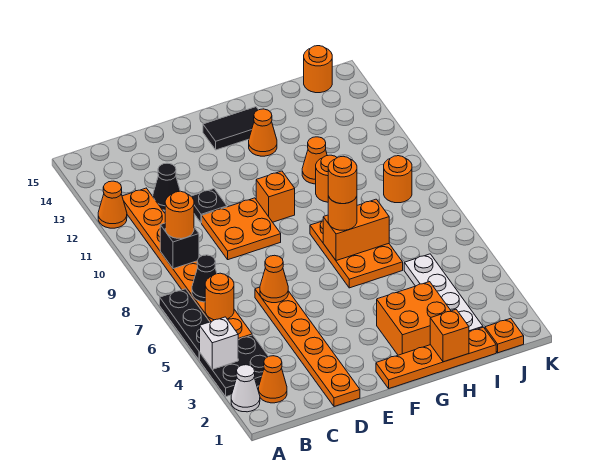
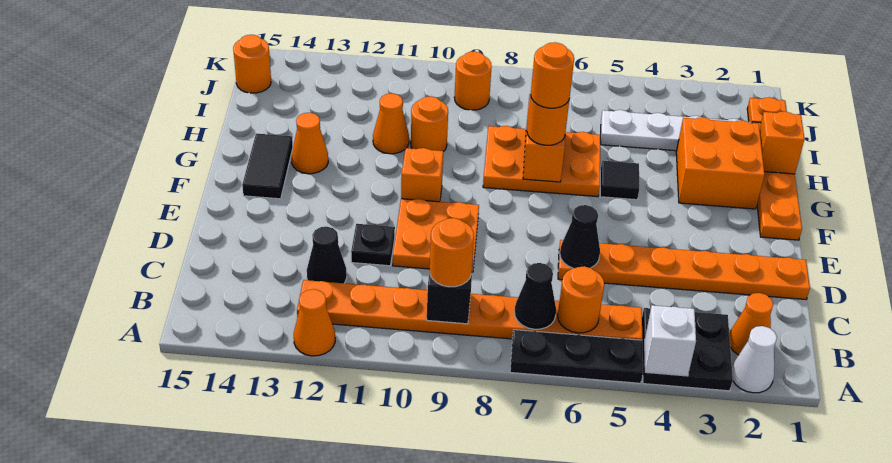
orange cone D6 level 2 -> black cone D6 level 2
none -> black tile G5 level 1

